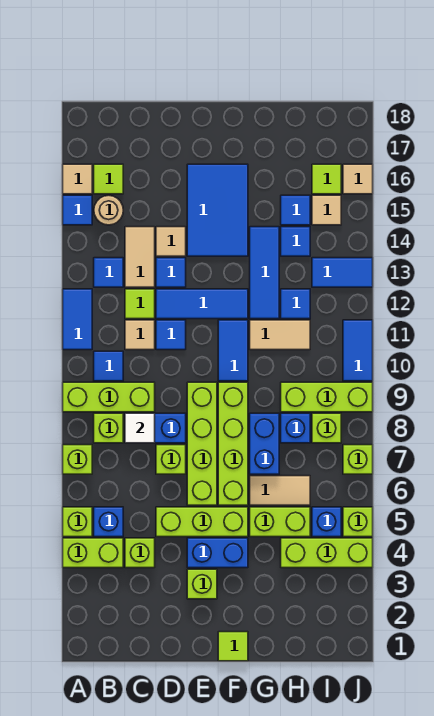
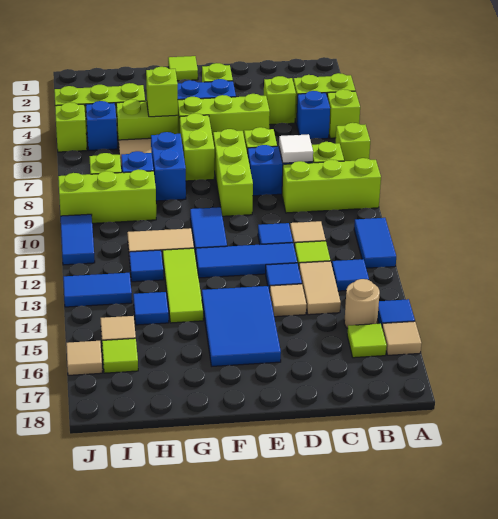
blue tile B10 level 1 -> none
lime brick E6:E9 level 1 -> lime brick E7:E9 level 1
lime brick F6:F9 level 1 -> lime brick F6:F7 level 1
blue tile G12:G14 level 1 -> lime tile G12:G14 level 1
blue tile H15 level 1 -> none
lime brick J7 level 1 -> lime brick G5 level 2

